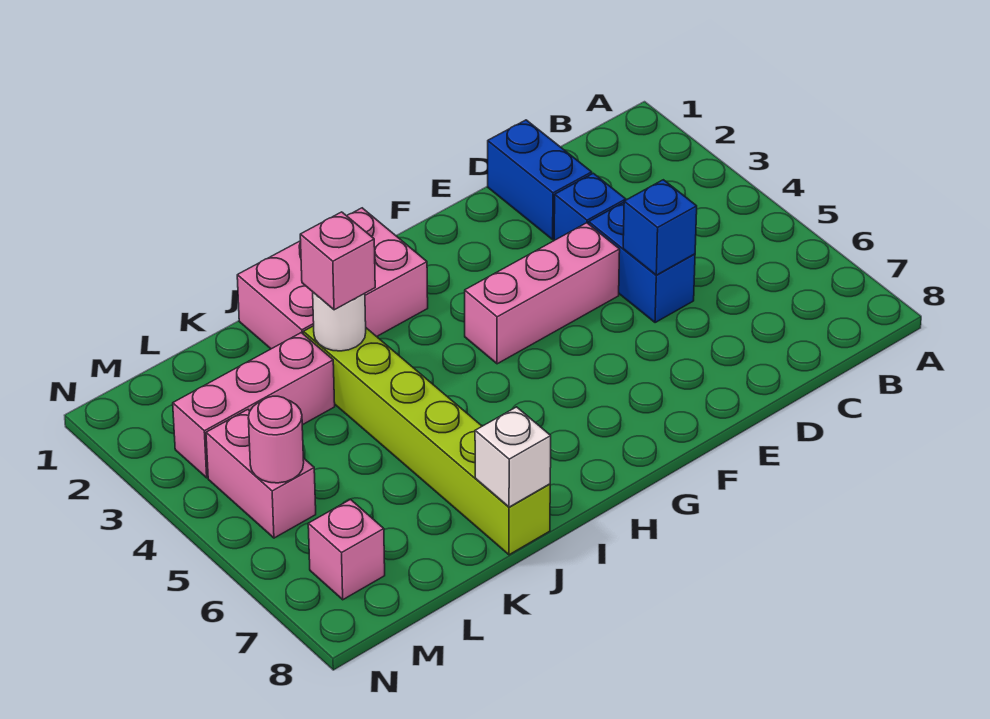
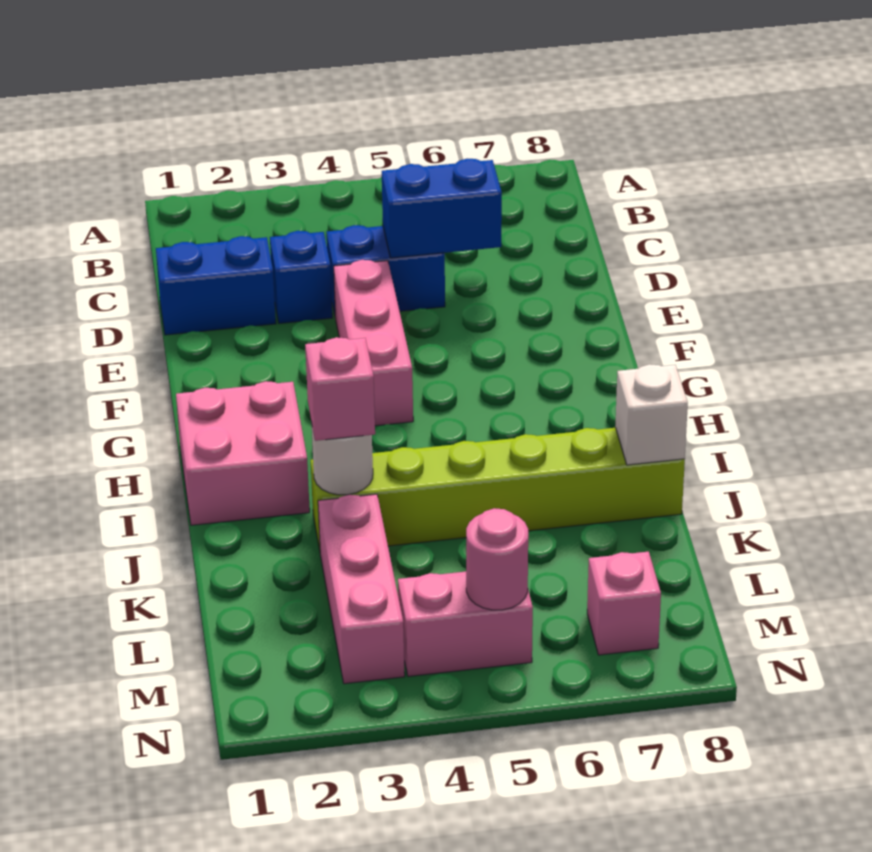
blue brick D5 level 2 -> blue brick D5:D6 level 2
pink brick H1:J2 level 1 -> pink brick H1:I2 level 1

